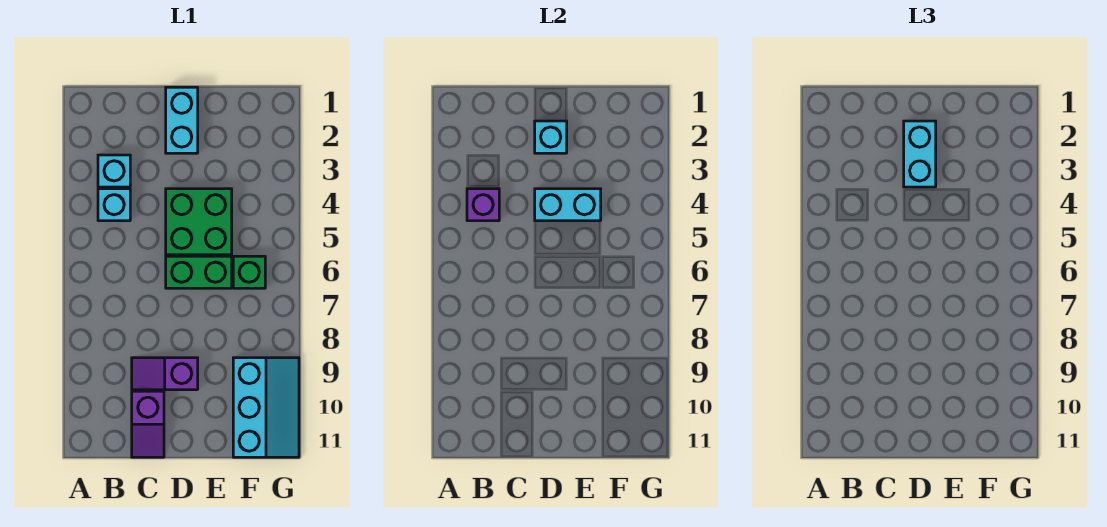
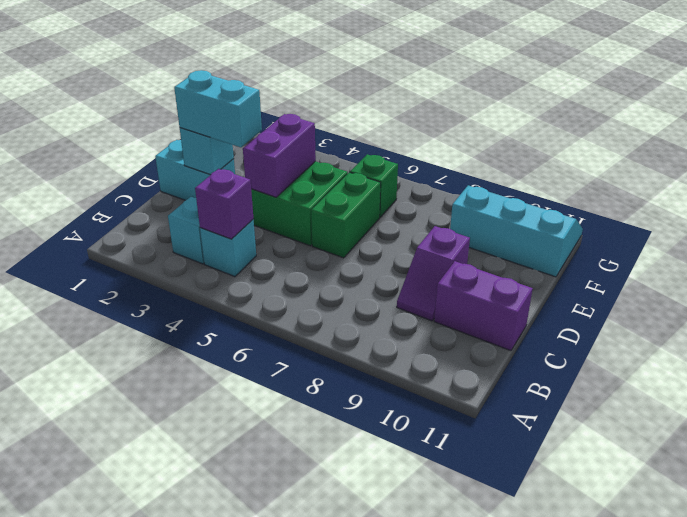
purple slope C10:C11 level 1 top 10 -> purple brick C10:C11 level 1
cyan brick D4:E4 level 2 -> purple brick D4:E4 level 2

